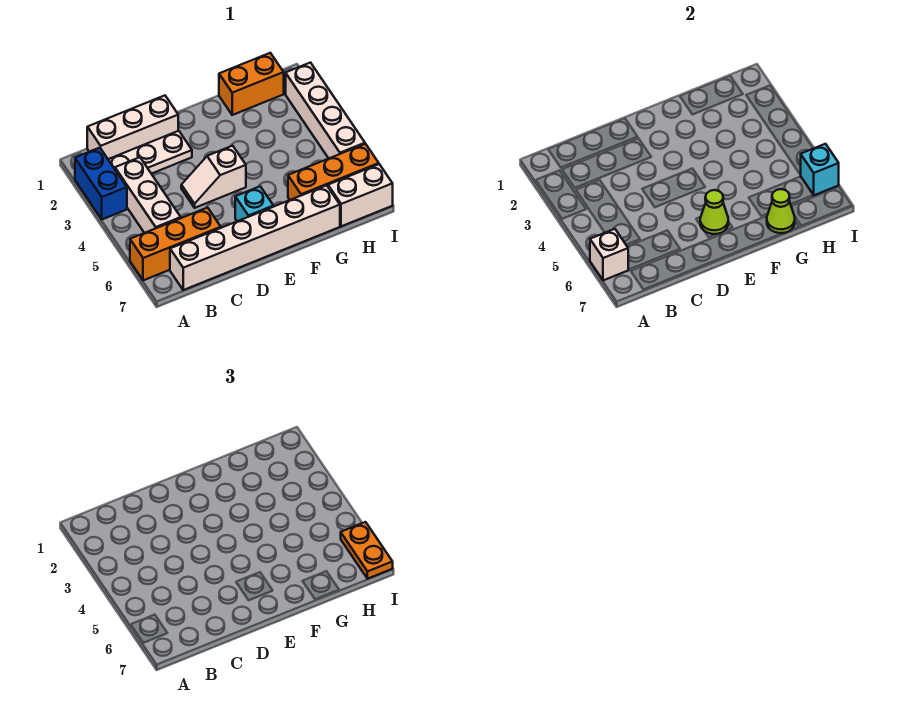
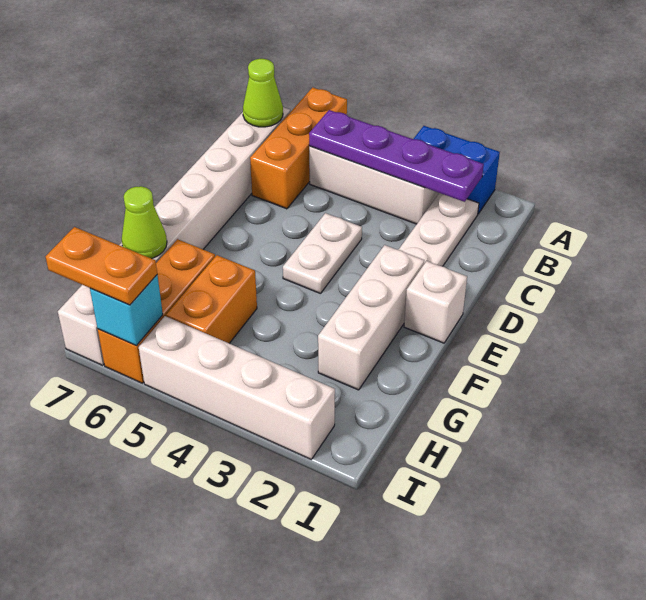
white brick A6 level 2 -> white brick E1 level 1
white brick B1:D1 level 1 -> white brick E2:G2 level 1
none -> purple plate B2:B5 level 2
white slope D4:E4 level 1 top E -> white plate D4:E4 level 1
cyan brick E6 level 1 -> none
lime cone E6 level 2 -> lime cone B7 level 2
orange brick G1:H1 level 1 -> orange brick G5:H5 level 1

